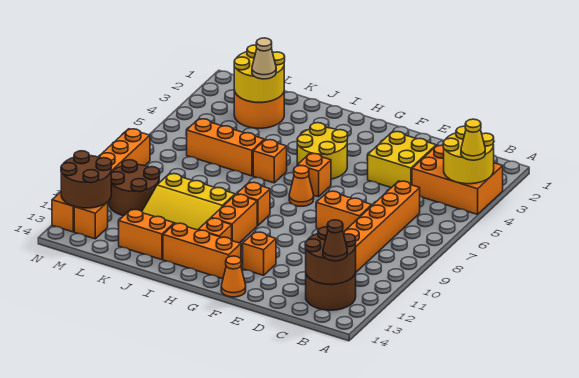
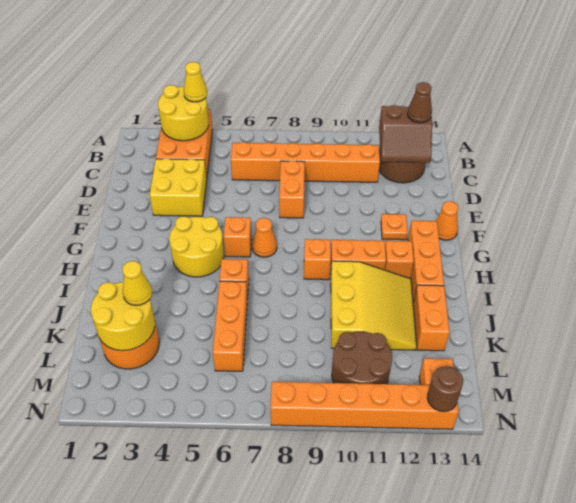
brown round brick B12:C13 level 2 -> brown slope B12:C13 level 2 top B
orange brick F12 level 1 -> orange plate F12 level 1
tan cone K3 level 3 -> yellow cone K3 level 3
brown round brick M12:N13 level 2 -> brown round brick N13 level 2

